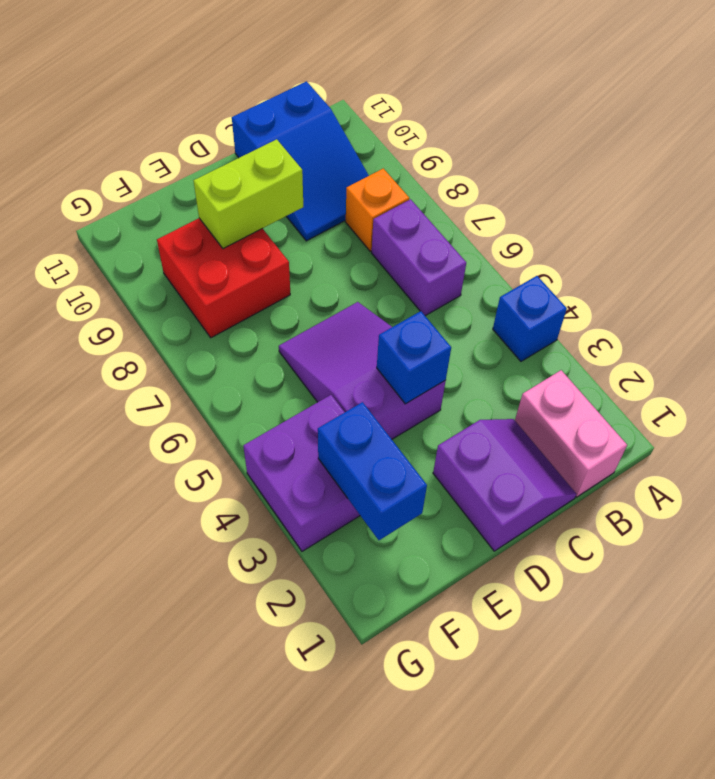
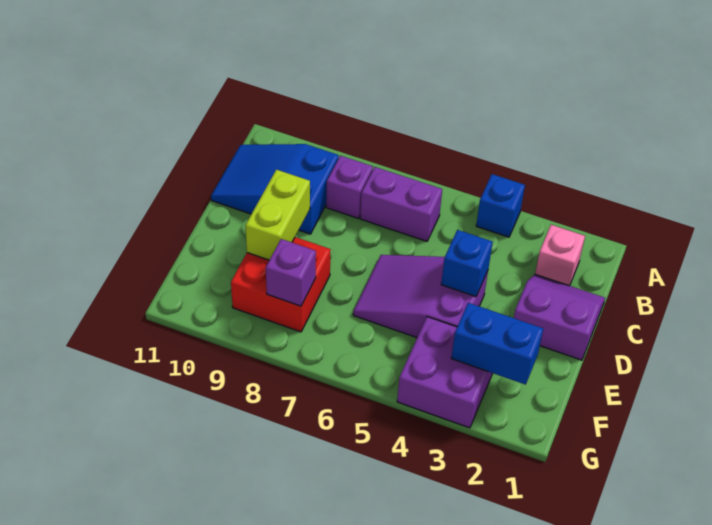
pink brick B1:B2 level 1 -> pink brick B2 level 1
orange brick B8 level 1 -> purple brick B8 level 1
blue slope B9:C11 level 1 top 11 -> blue slope B9:C11 level 1 top 9
none -> purple brick F8 level 2

